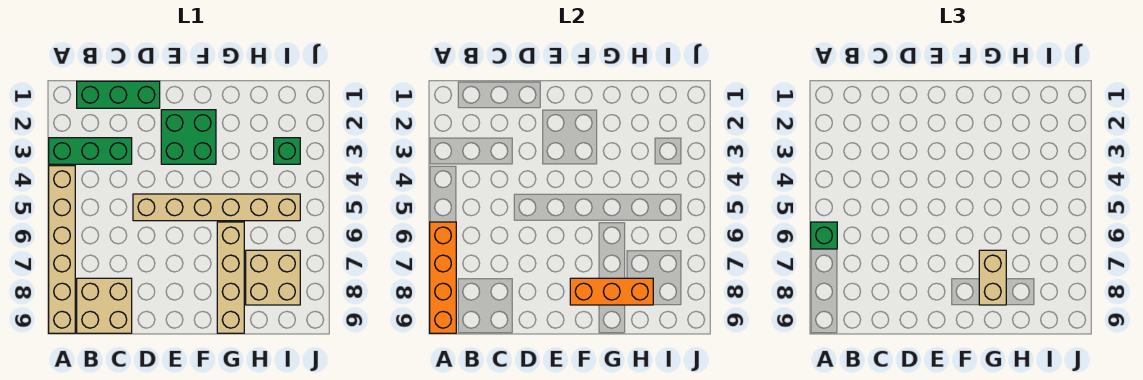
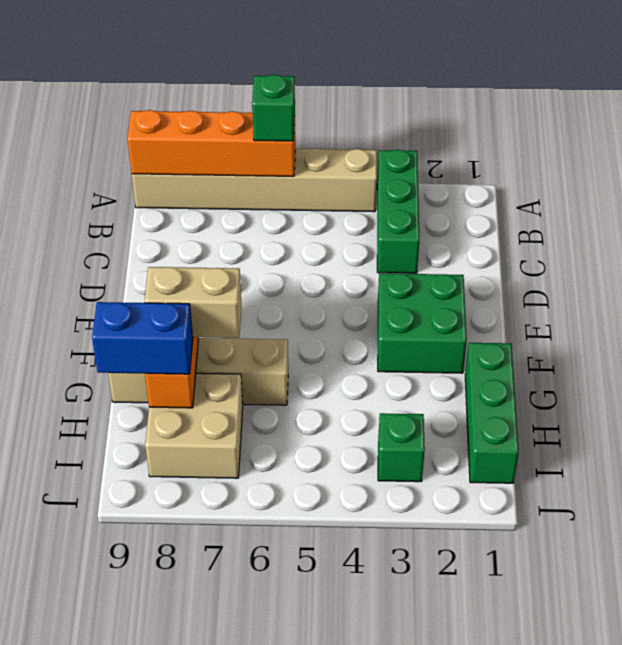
green brick B1:D1 level 1 -> green brick G1:I1 level 1
tan brick B8:C9 level 1 -> none
tan brick D5:I5 level 1 -> none
none -> blue brick H8:H9 level 3

